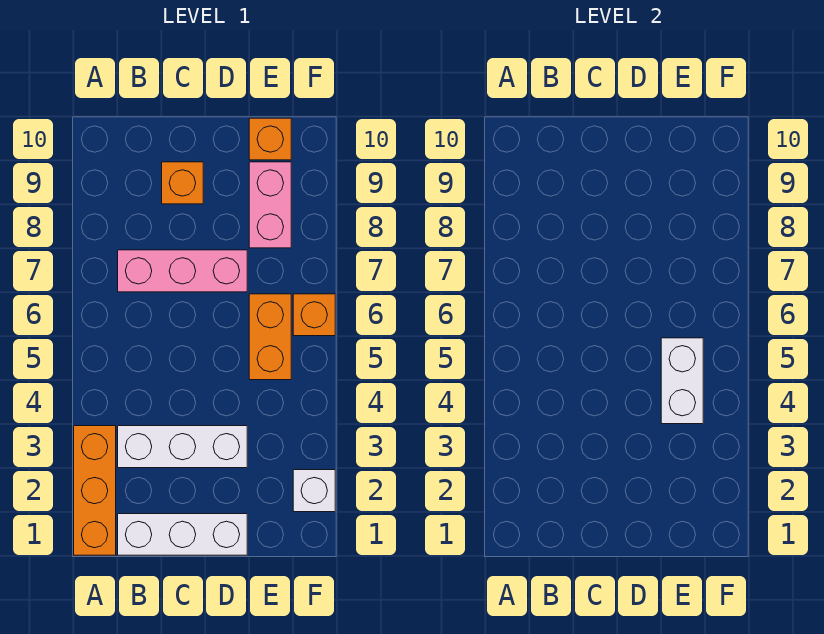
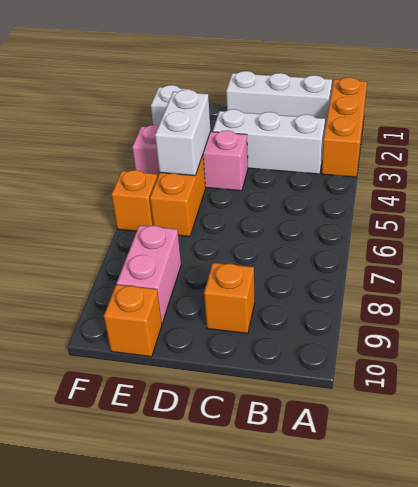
pink brick B7:D7 level 1 -> pink brick D4:F4 level 1

